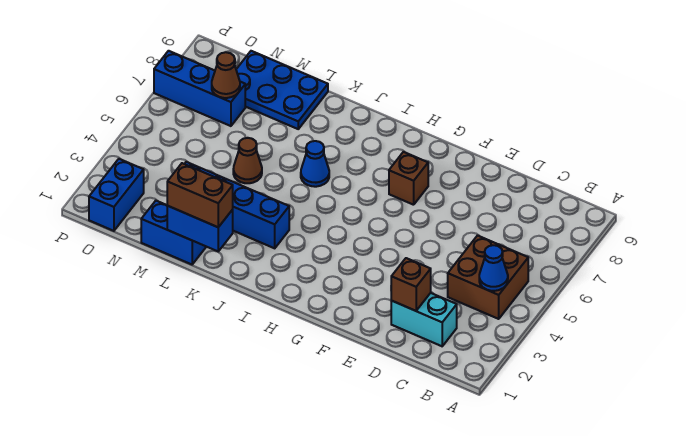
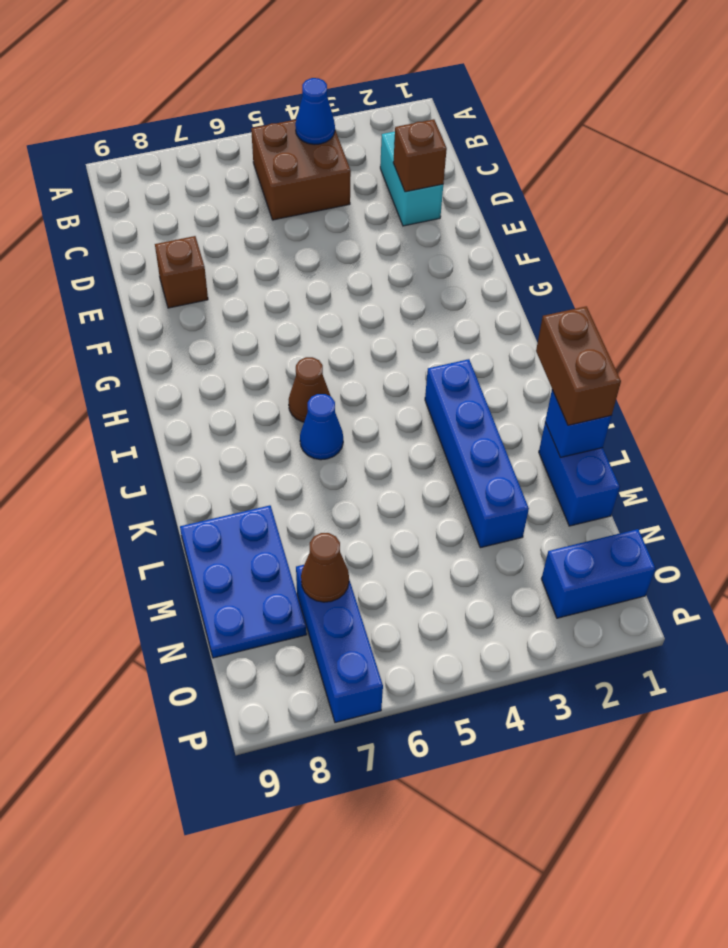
brown brick G7 level 1 -> brown brick E8 level 1
blue brick K1:L1 level 2 -> blue brick L1 level 2
brown cone L5 level 1 -> brown cone I6 level 1

